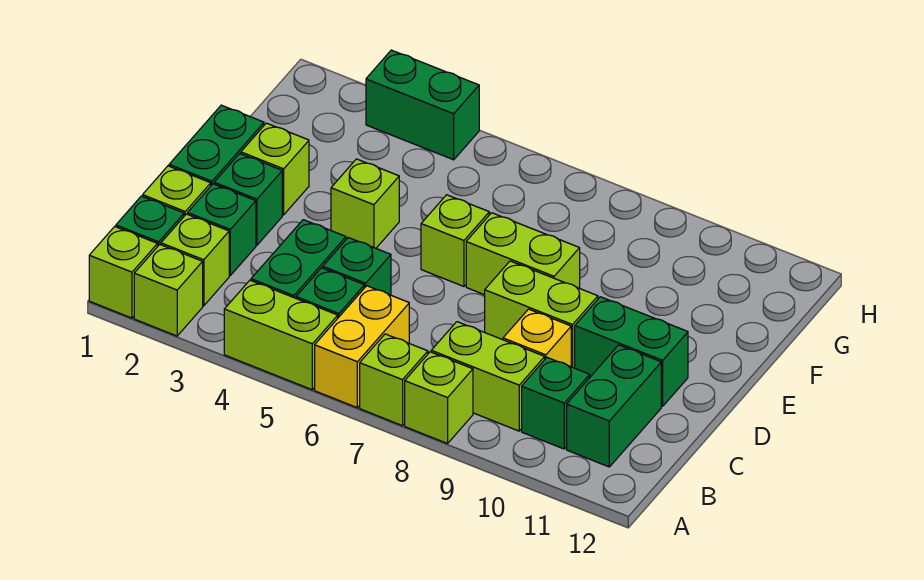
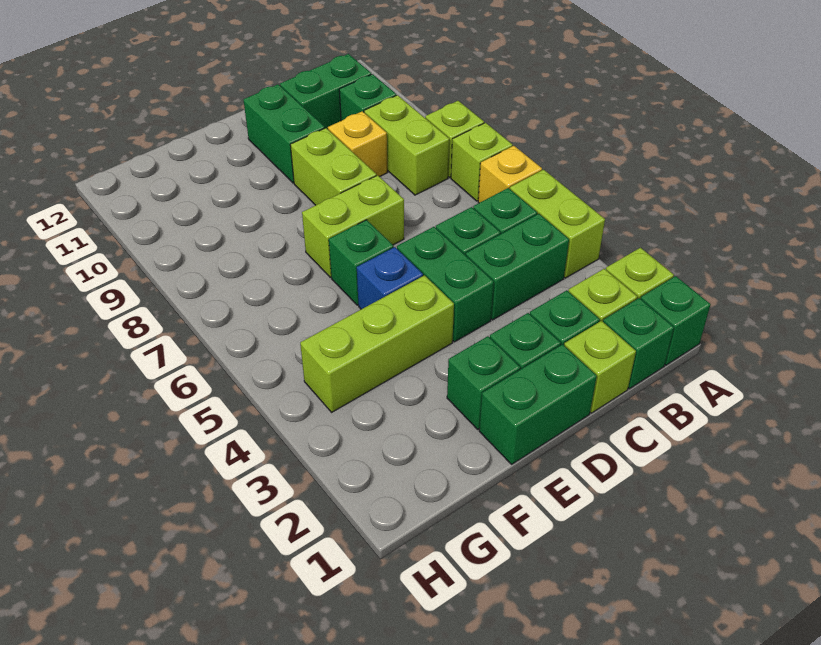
lime brick A1 level 1 -> green brick A1 level 1
yellow brick A6:B6 level 1 -> yellow brick A6 level 1
lime brick E2 level 1 -> green brick E2 level 1
lime brick E4 level 1 -> lime brick E4:G4 level 1
none -> blue brick E5 level 1
lime brick E6 level 1 -> green brick E6 level 1
lime brick E7:E8 level 1 -> lime brick D7:E7 level 1
green brick H3:H4 level 1 -> green brick D4:D5 level 1

